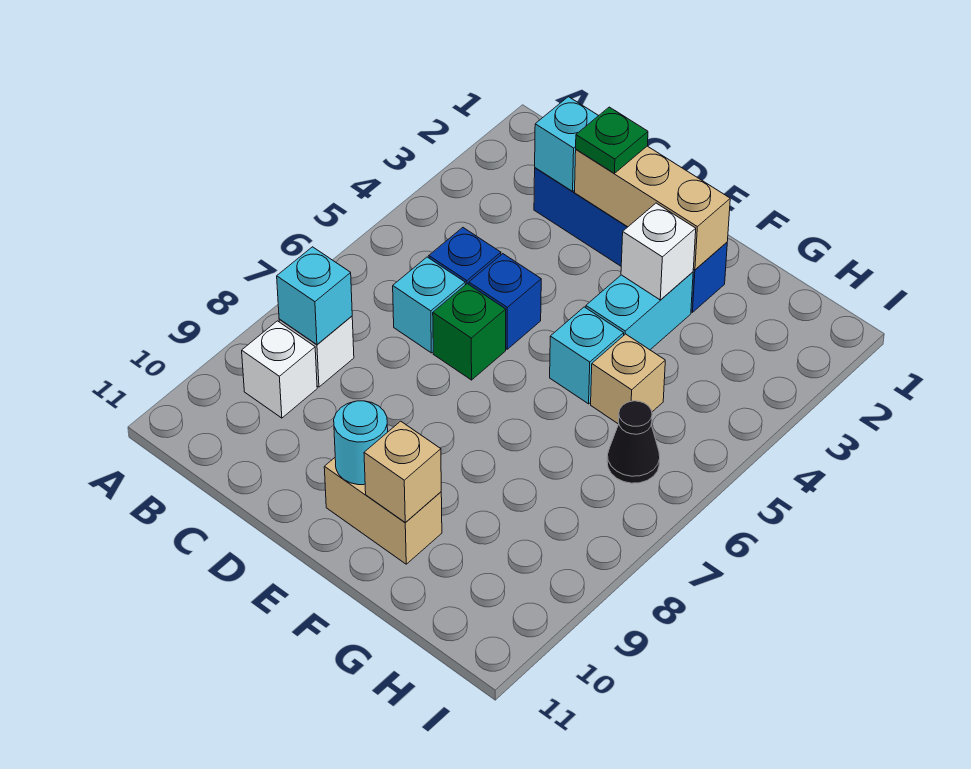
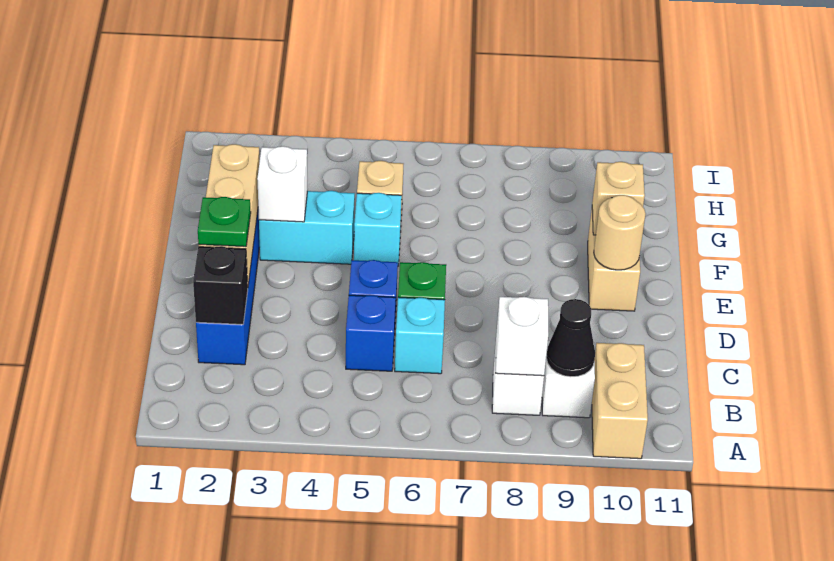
none -> tan brick A10:B10 level 1
cyan brick B8 level 2 -> white brick B8 level 2
cyan brick C2 level 2 -> black brick C2 level 2
cyan round brick E10 level 2 -> tan round brick E10 level 2
black cone H6 level 1 -> black cone B9 level 2

